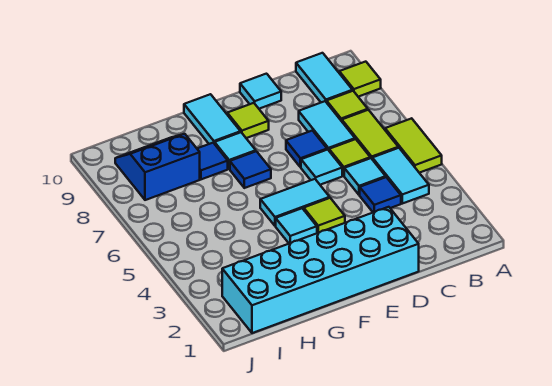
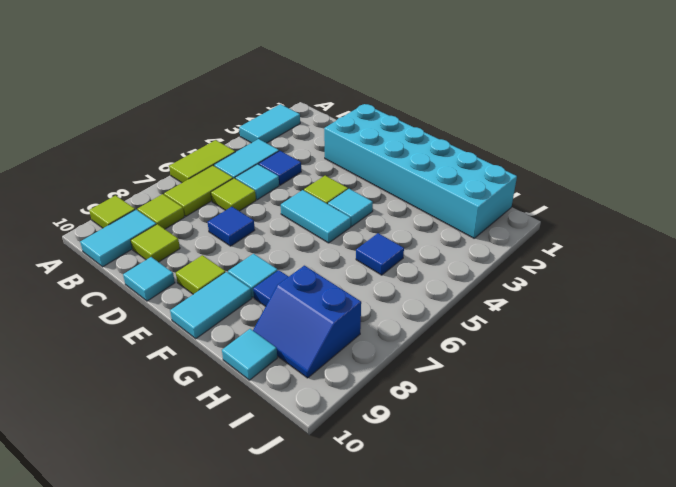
cyan tile C7:C8 level 1 -> cyan tile A2:A3 level 1
none -> lime tile C9 level 1
cyan tile D6 level 1 -> cyan tile H10 level 1
blue tile F7 level 1 -> blue tile H5 level 1

